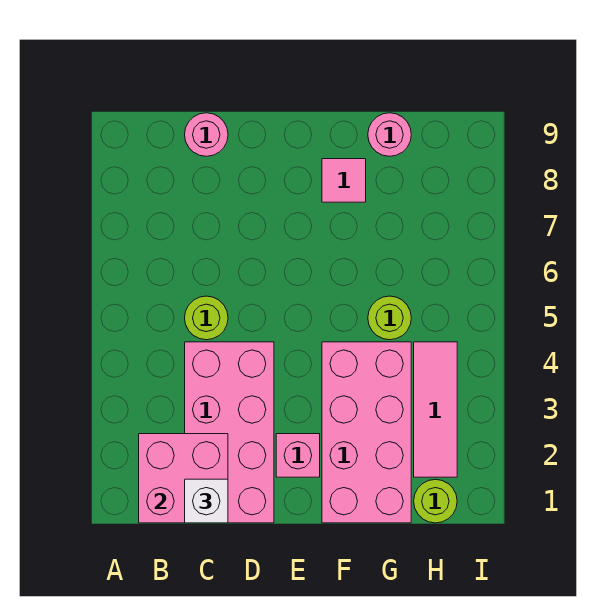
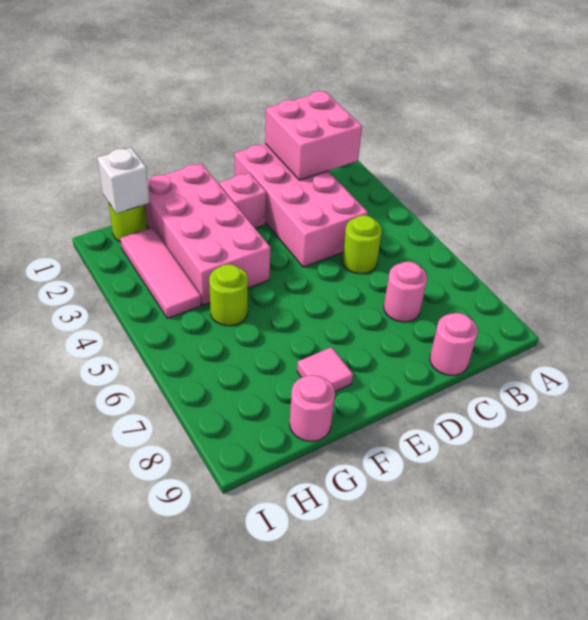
white brick C1 level 3 -> white brick H1 level 2
none -> pink round brick C7 level 1

